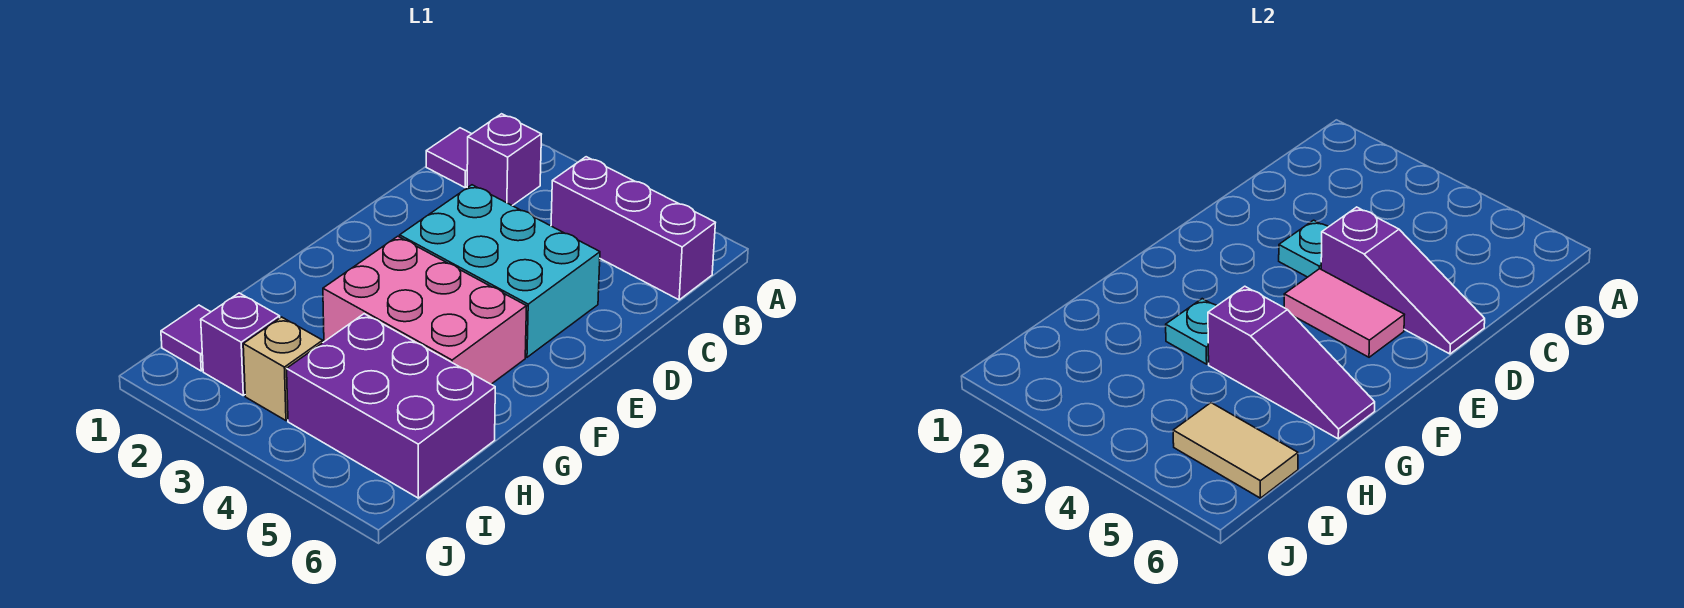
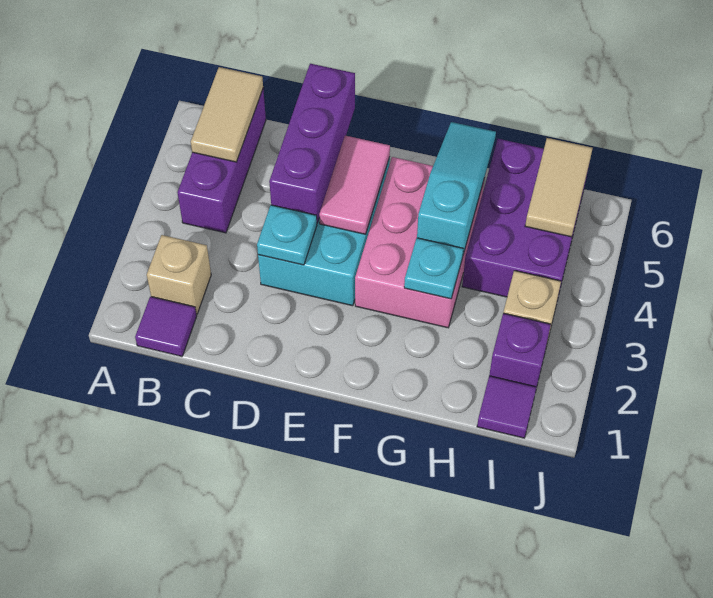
purple brick B2 level 1 -> tan brick B2 level 1
none -> tan tile B5:B6 level 2
purple slope D4:D6 level 2 top 4 -> purple brick D4:D6 level 2
purple slope G4:G6 level 2 top 4 -> cyan slope G4:G6 level 2 top 4

